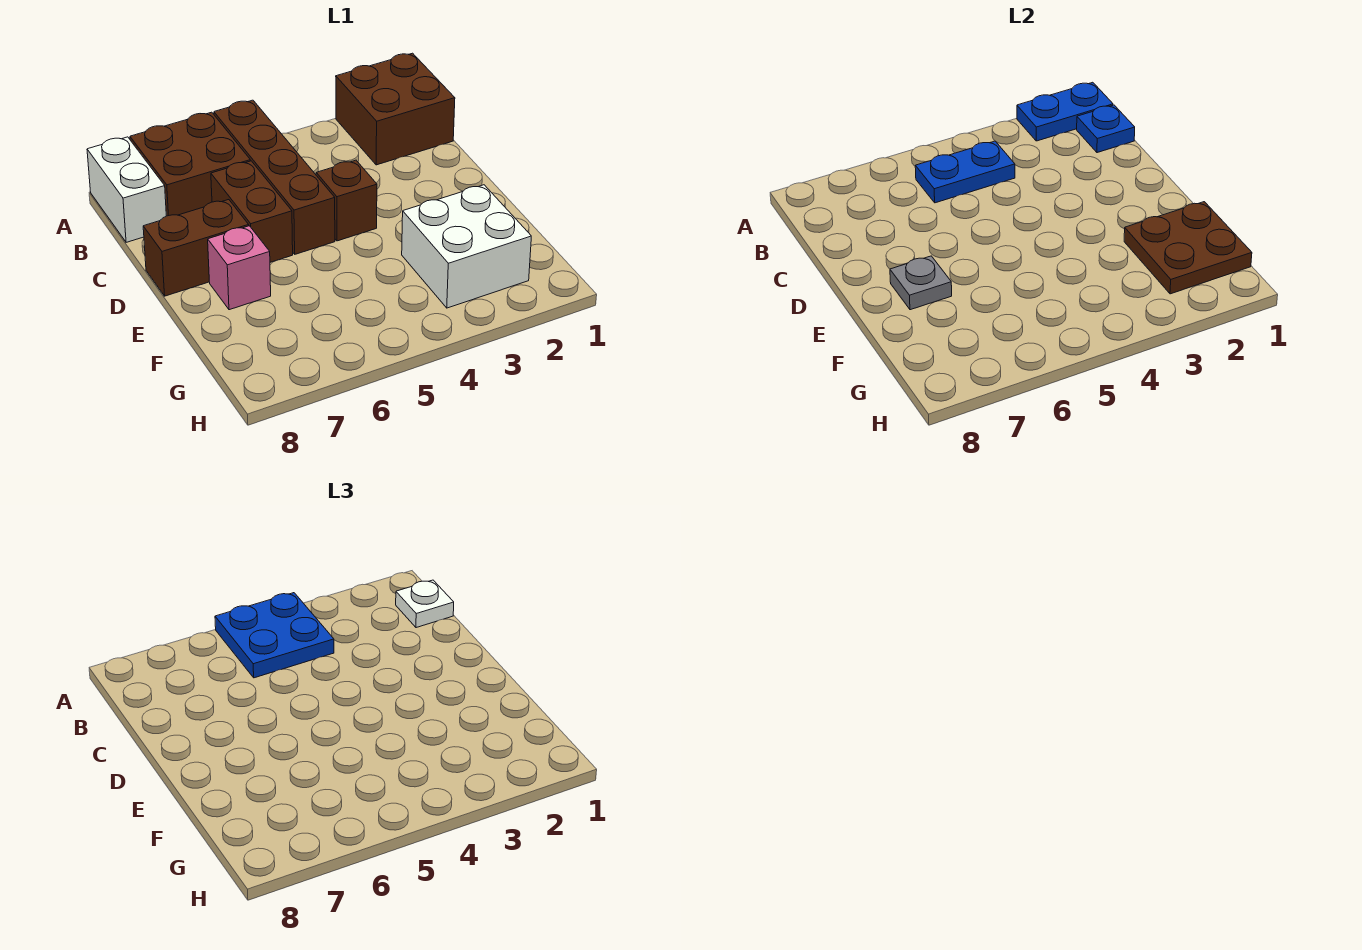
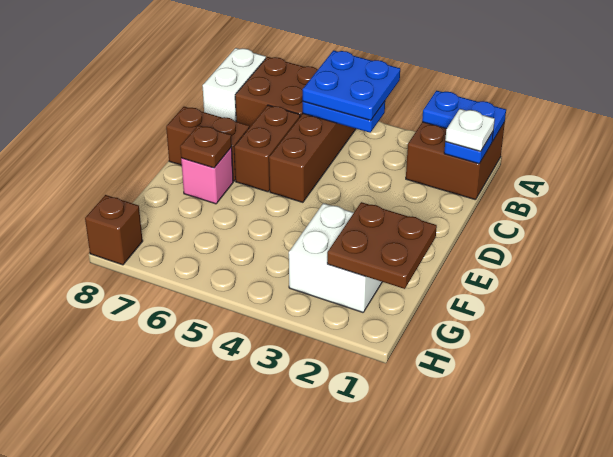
brown brick D4 level 1 -> brown brick H8 level 1
grey plate E7 level 2 -> brown plate E7 level 2

